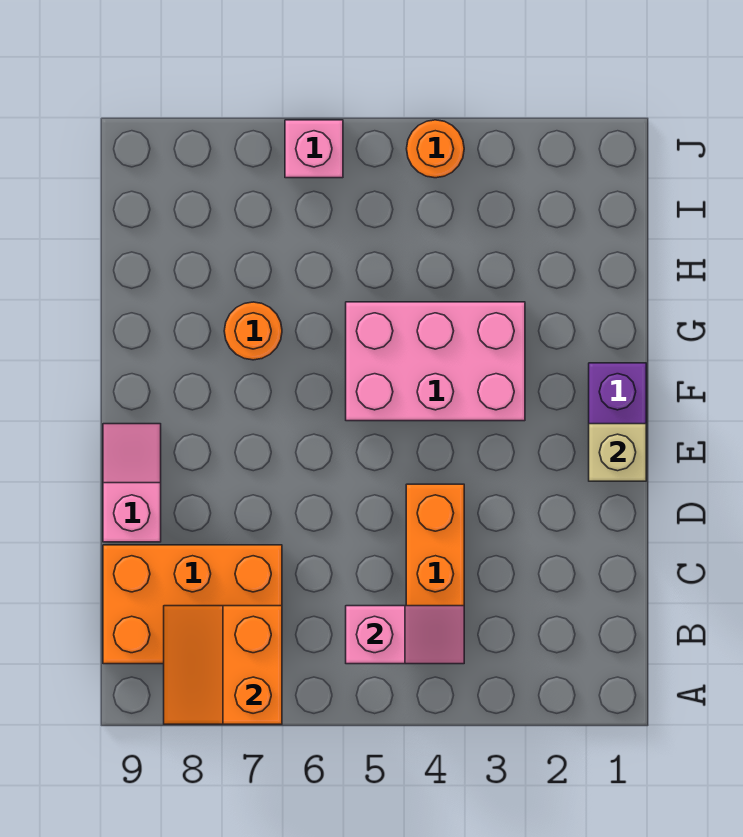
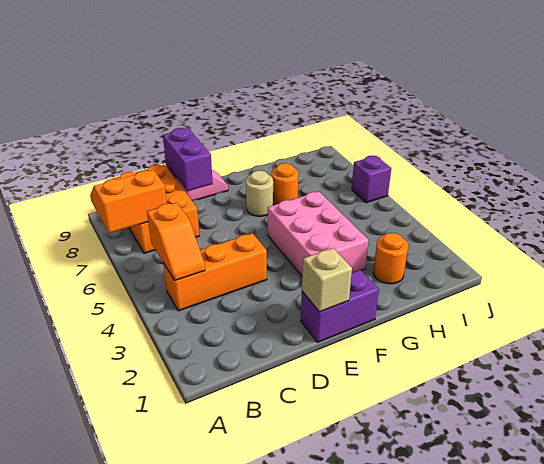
pink slope B4:B5 level 2 top 5 -> orange slope B4:B5 level 2 top 5
none -> purple brick D8:D9 level 2
none -> tan round brick F7 level 1
orange round brick J4 level 1 -> orange round brick H2 level 1
pink brick J6 level 1 -> purple brick J6 level 1

